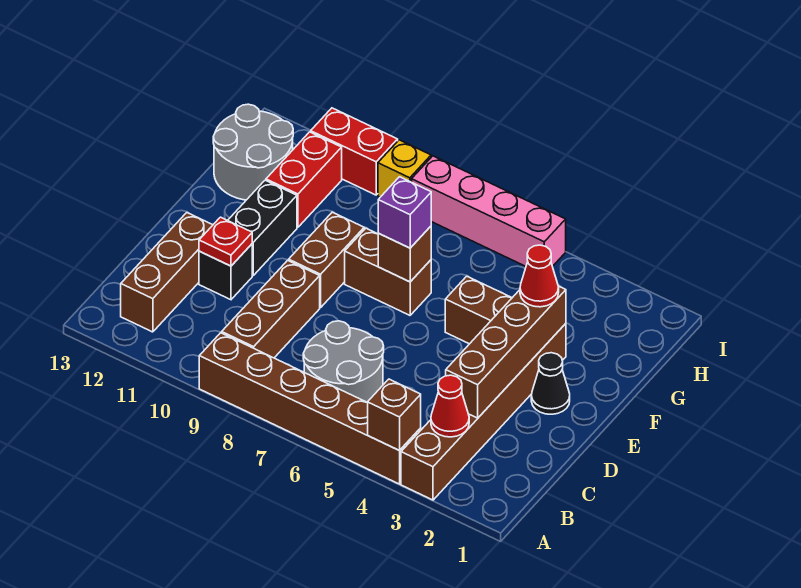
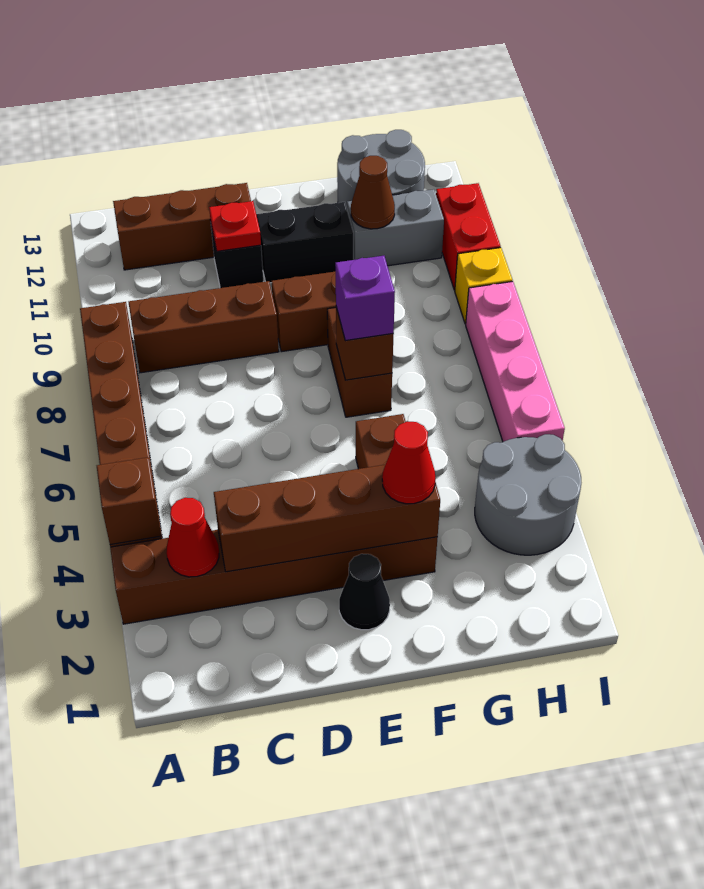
grey round brick B6:C7 level 1 -> grey round brick H3:I4 level 1
red brick G11:H11 level 1 -> grey brick G11:H11 level 1
none -> brown cone G11 level 2

